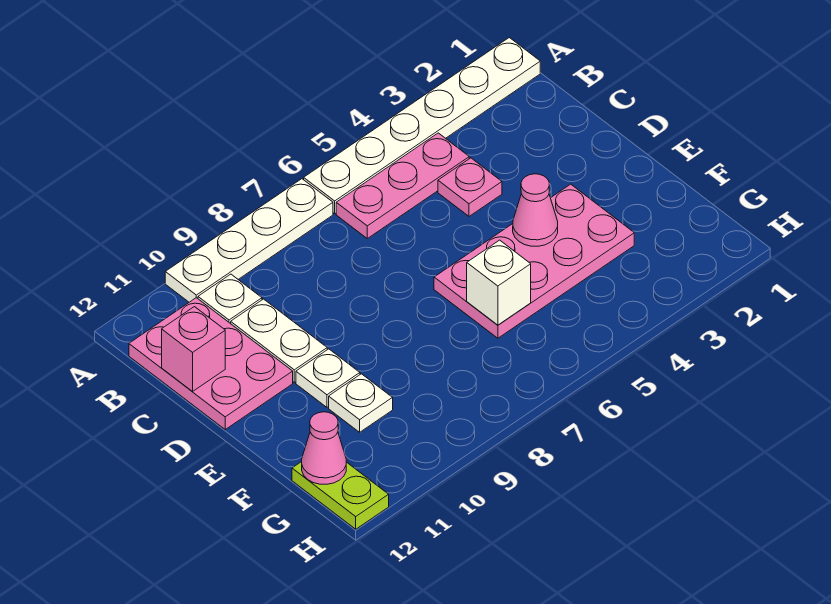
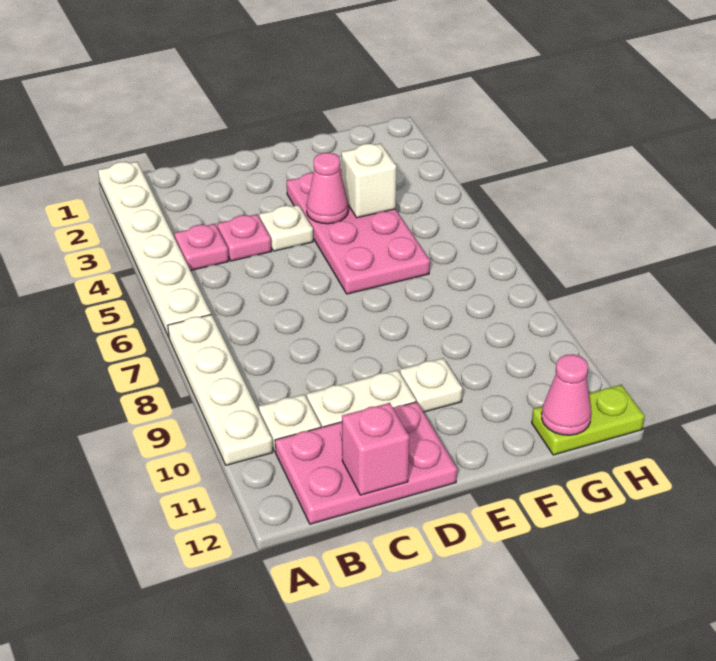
pink plate B4:B6 level 1 -> pink plate B4 level 1
white brick F6 level 2 -> white brick F4 level 2
white plate F10 level 1 -> white plate D4 level 1

